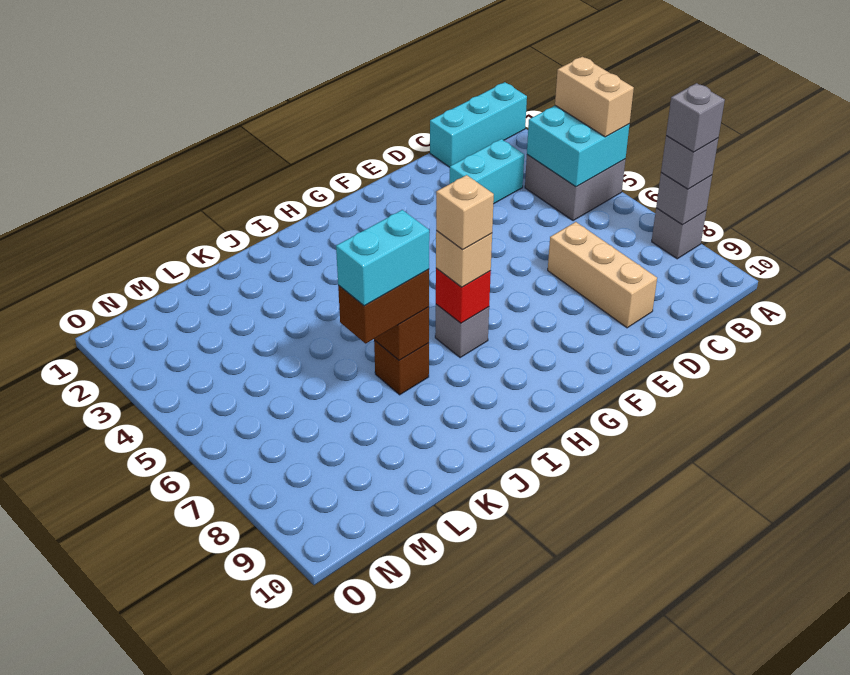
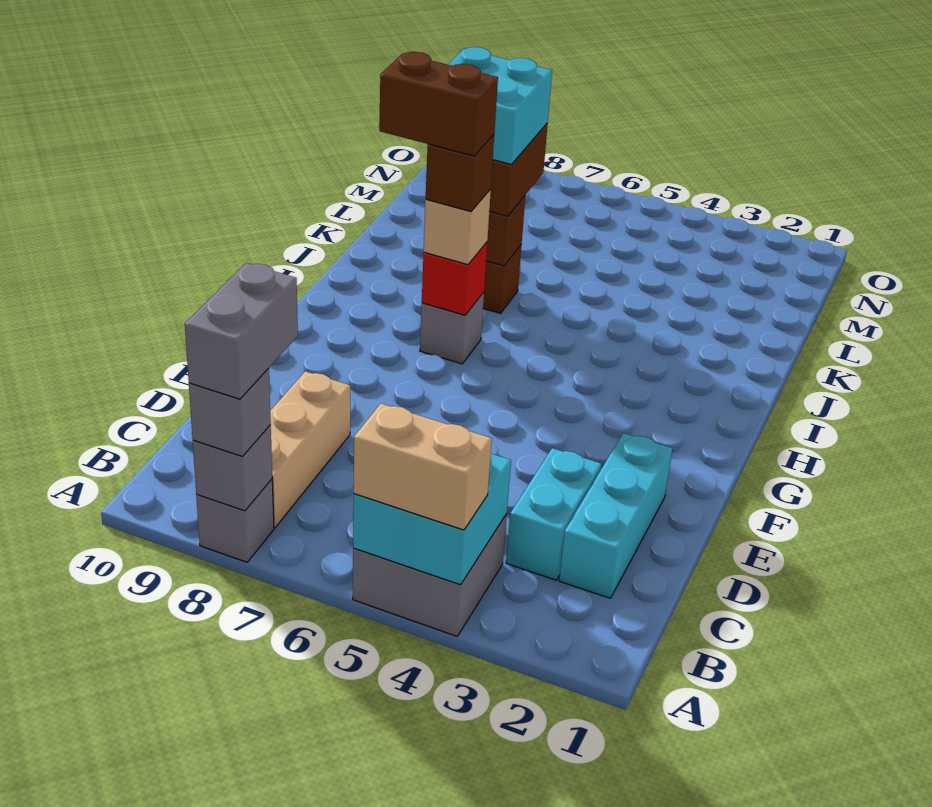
cyan brick A1:C1 level 1 -> cyan brick C2:E2 level 1
grey brick A8 level 4 -> grey brick A8:B8 level 4
tan brick D7:D9 level 1 -> tan brick B8:D8 level 1
tan brick H7 level 4 -> brown brick H7 level 4
none -> brown brick H7:H8 level 5
cyan brick J7:K7 level 4 -> cyan brick J7:K8 level 4

